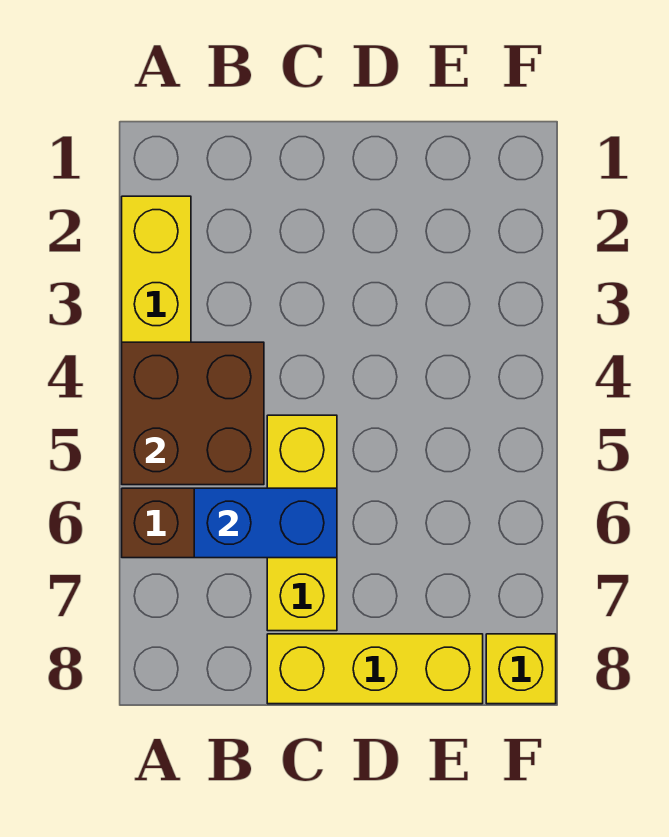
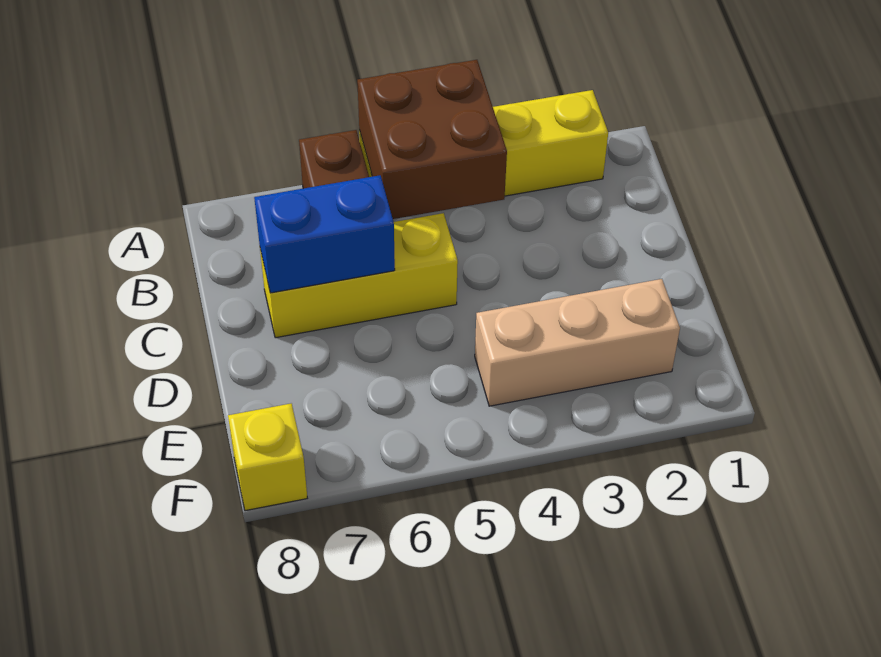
blue brick B6:C6 level 2 -> blue brick C6:C7 level 2
yellow brick C8:E8 level 1 -> none
none -> tan brick E2:E4 level 1

